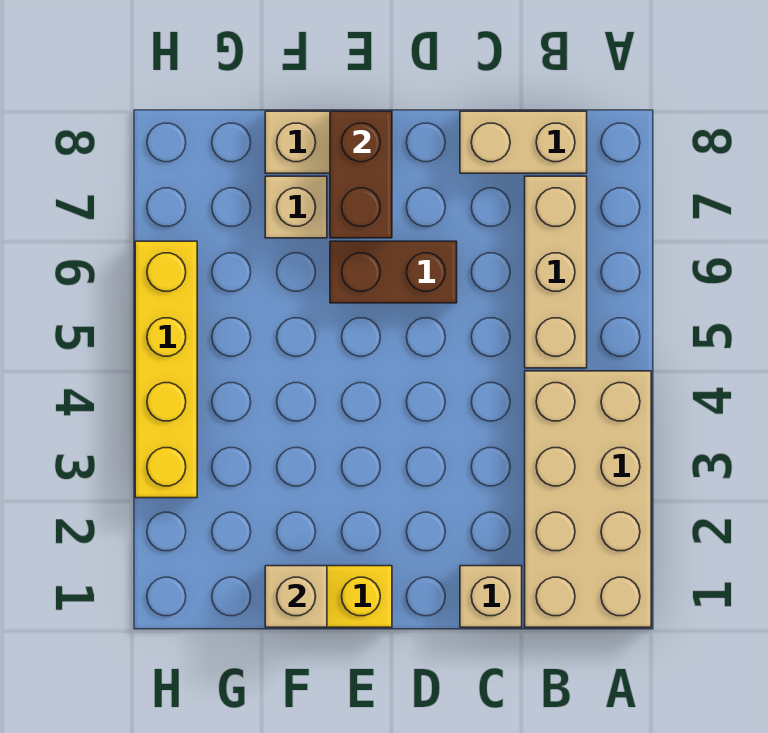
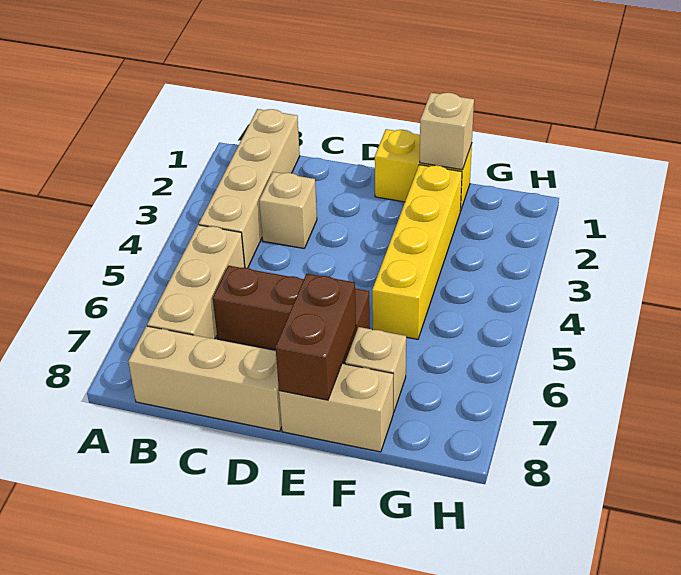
tan brick A1:B4 level 1 -> tan brick B1:B4 level 1
tan brick B8:C8 level 1 -> tan brick B8:D8 level 1
tan brick C1 level 1 -> tan brick C3 level 1
brown brick D6:E6 level 1 -> brown brick C6:E6 level 1
yellow brick H3:H6 level 1 -> yellow brick F2:F5 level 1

